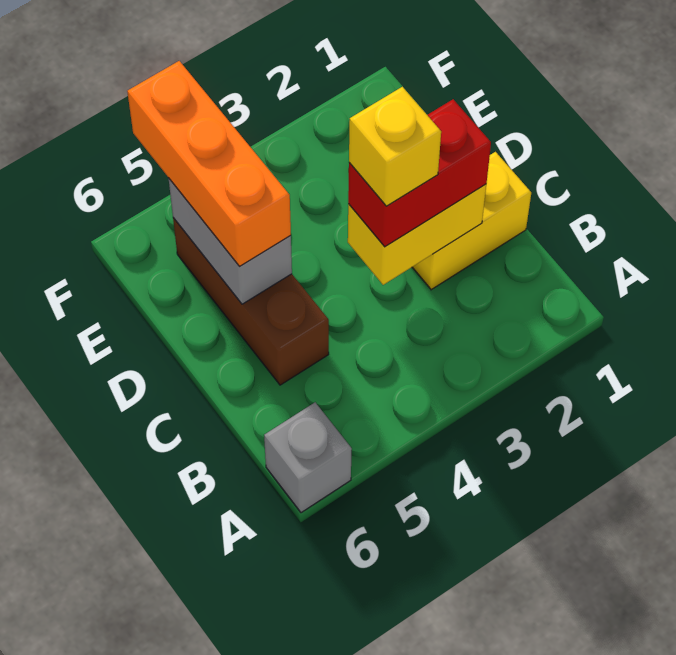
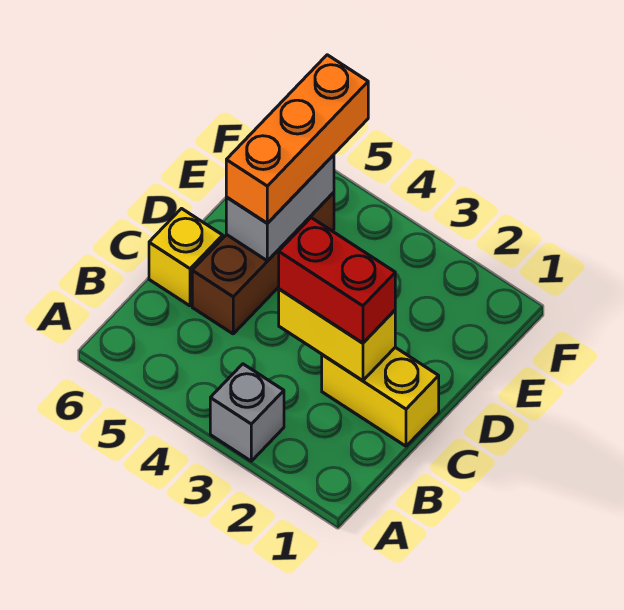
grey brick A6 level 1 -> grey brick A3 level 1
yellow brick C3 level 4 -> yellow brick C6 level 1

